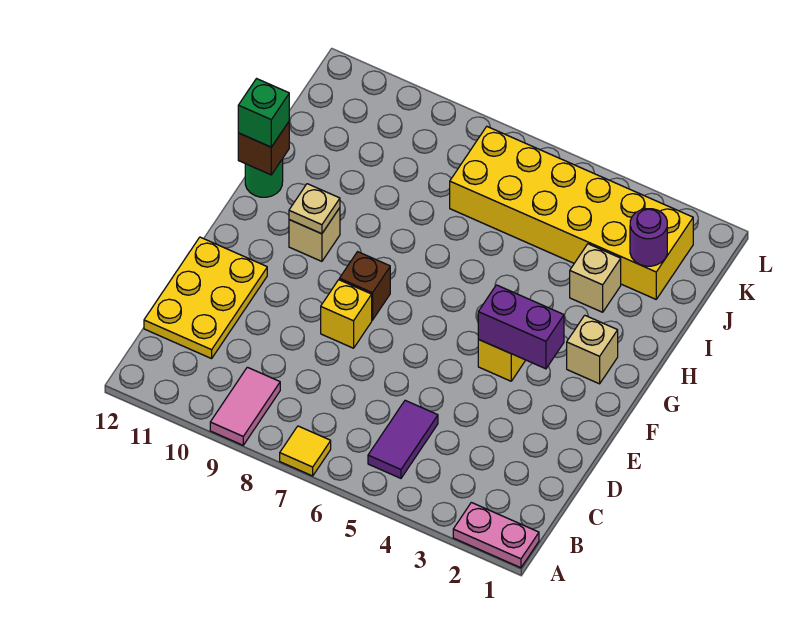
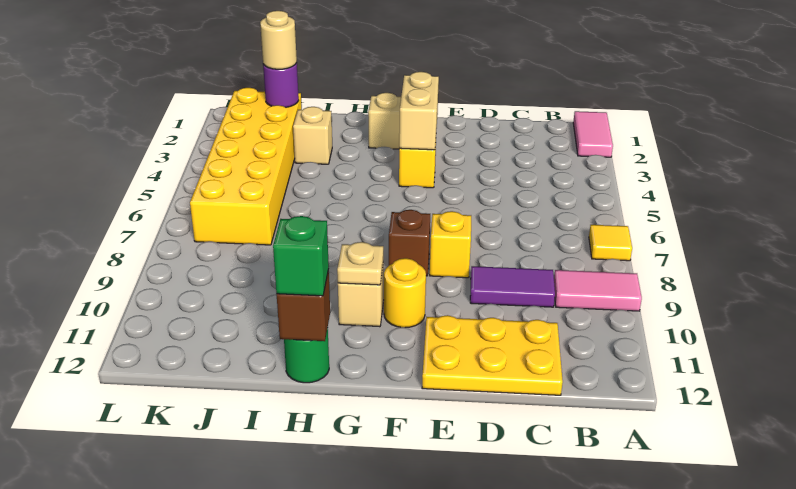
pink plate A1:A2 level 1 -> pink tile A1:A2 level 1
purple tile B5:C5 level 1 -> purple tile C9:D9 level 1
purple brick F3:F4 level 2 -> tan brick F3:F4 level 2
none -> yellow round brick F10 level 1
none -> tan round brick J2 level 3

